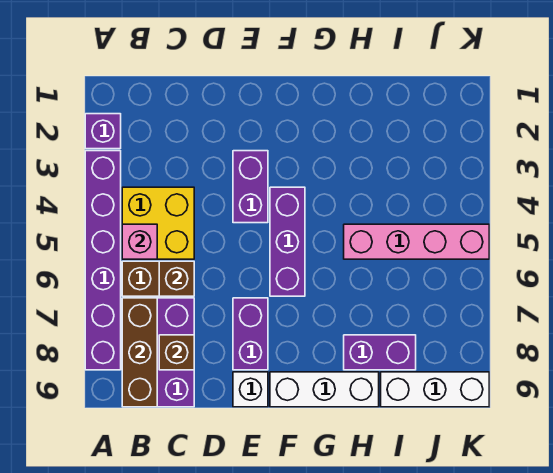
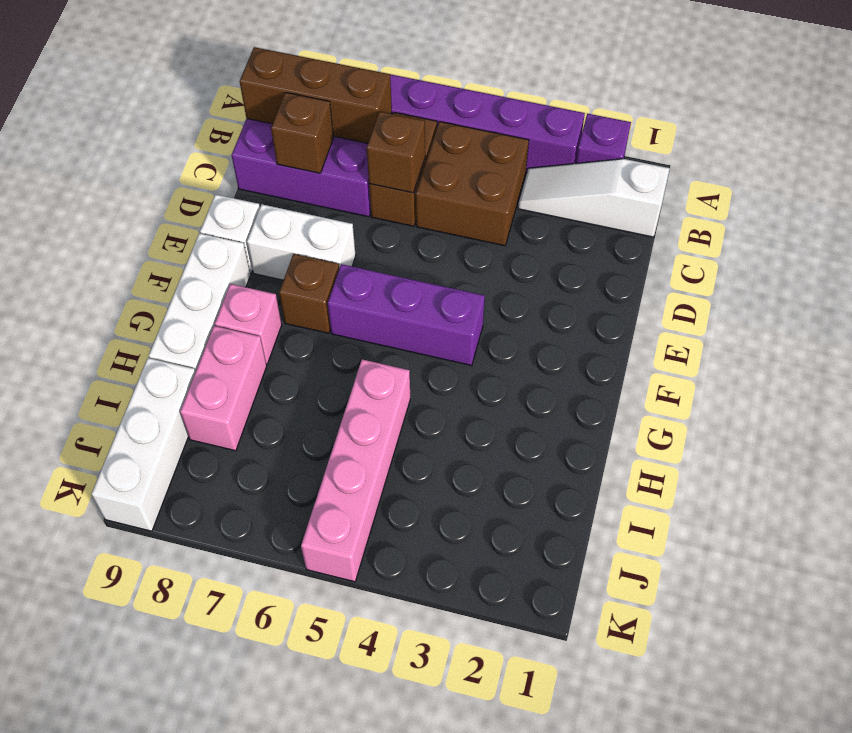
none -> white slope B1:B3 level 1 top 1
yellow brick B4:C5 level 1 -> brown brick B4:C5 level 1
pink brick B5 level 2 -> pink brick G8 level 1
purple brick E3:E4 level 1 -> none
purple brick E7:E8 level 1 -> white brick E7:E8 level 1
none -> brown brick F7 level 1
purple brick H8:I8 level 1 -> pink brick H8:I8 level 1

